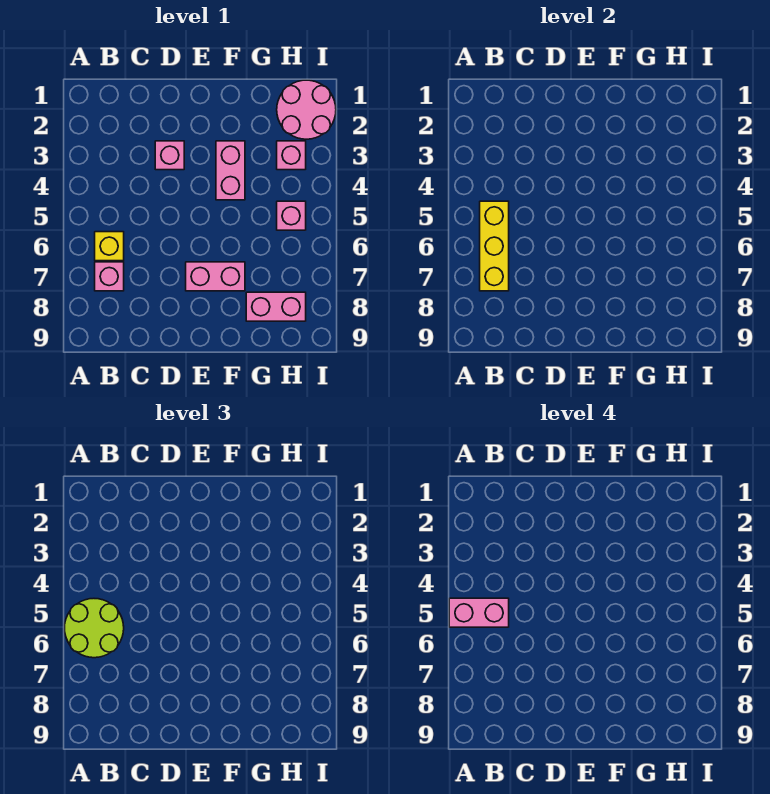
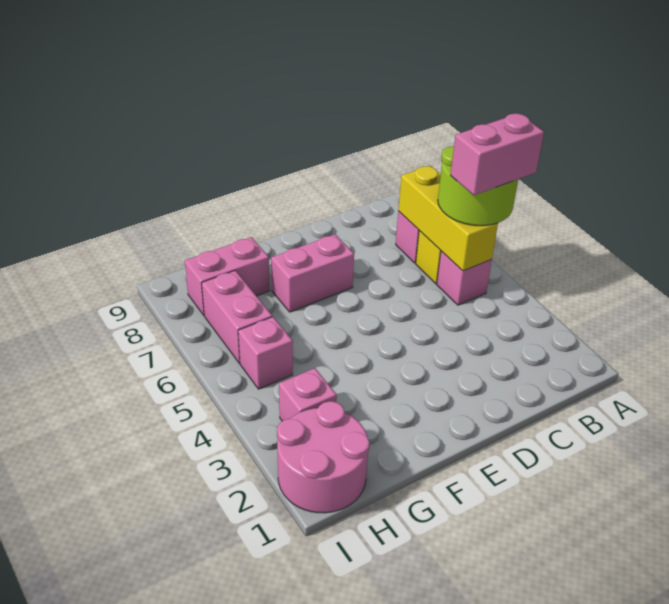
pink brick D3 level 1 -> pink brick B5 level 1
pink brick F3:F4 level 1 -> pink brick H6:H7 level 1

